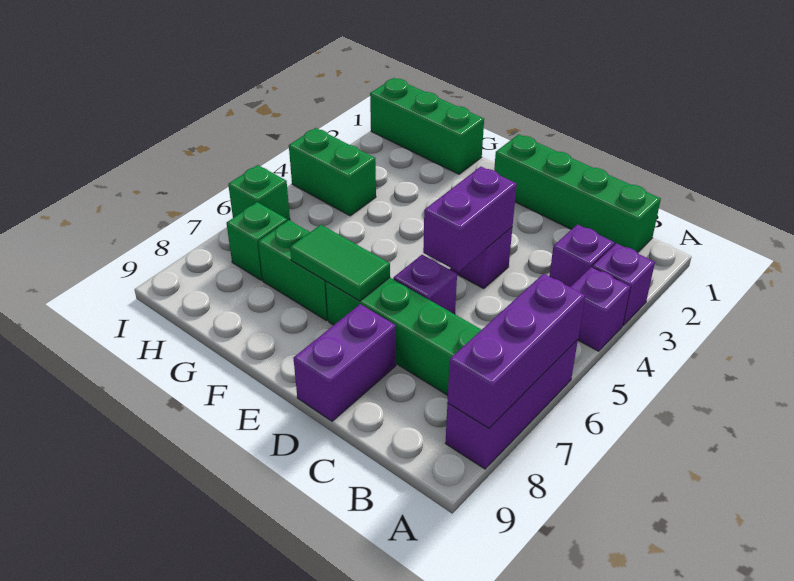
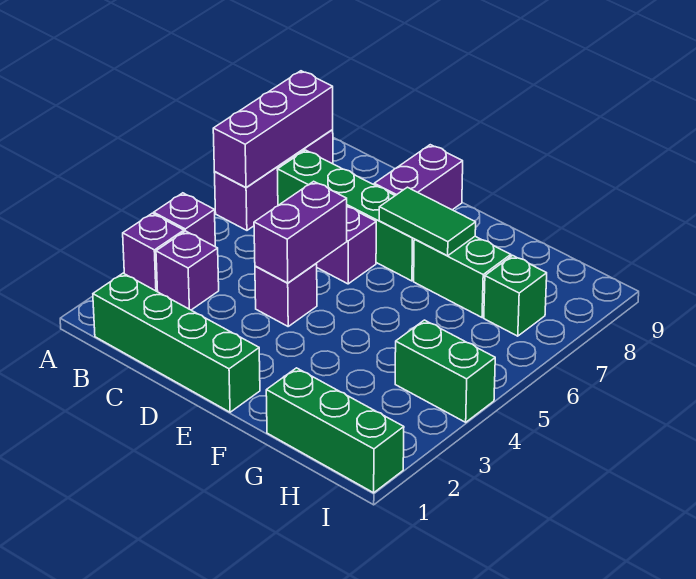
green brick I6 level 1 -> none

